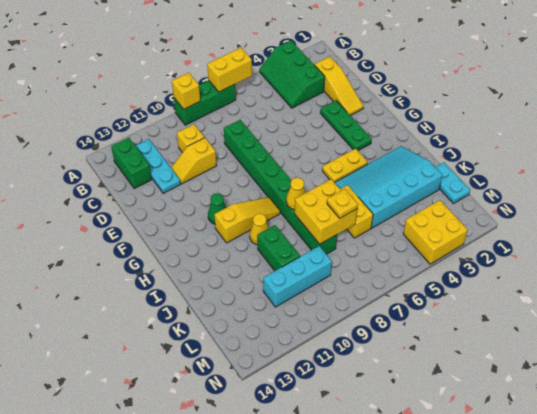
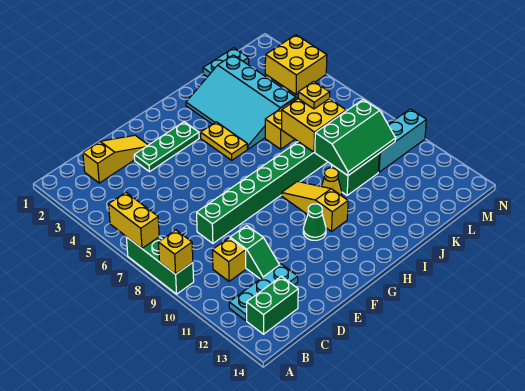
green slope A3:C4 level 1 top 3 -> green slope J9:L10 level 2 top 9
yellow slope D10:D11 level 1 top 10 -> green slope D10:D11 level 1 top 10
yellow cone I8 level 2 -> none
cyan brick L9:L11 level 1 -> cyan brick L10:N10 level 1

